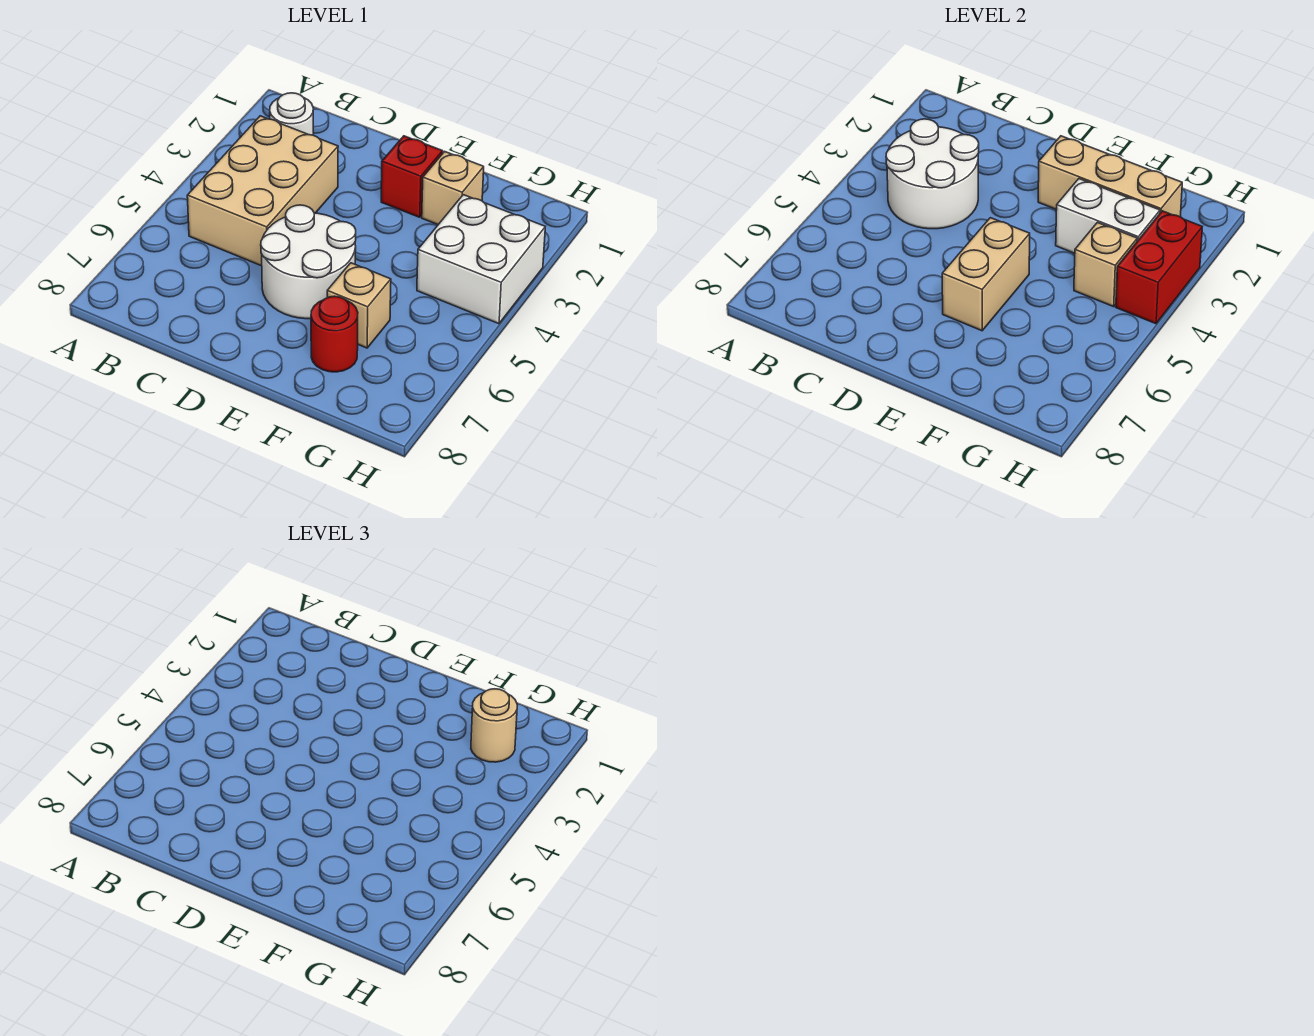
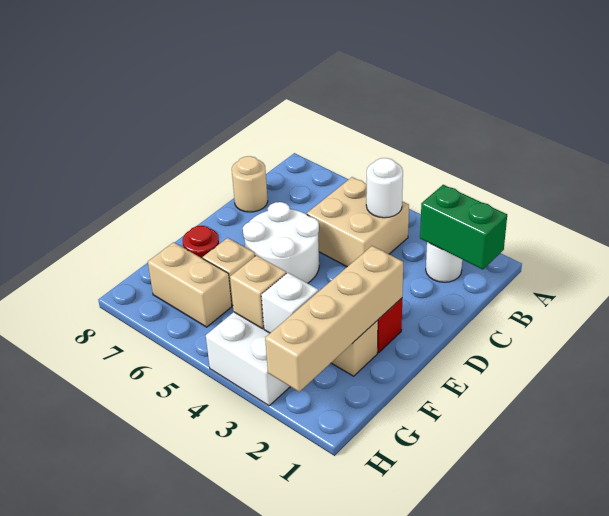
none -> green brick B1:B2 level 2
tan brick B3:C5 level 1 -> tan brick B4:C5 level 1
white round brick B3:C4 level 2 -> white round brick B4 level 2
tan brick E2:G2 level 2 -> tan brick E2:H2 level 2
tan brick E5:E6 level 2 -> tan brick G6:G7 level 1
white brick F3:G3 level 2 -> white brick G3 level 2
tan round brick G2 level 3 -> tan round brick C8 level 1
red brick H3:H4 level 2 -> none

